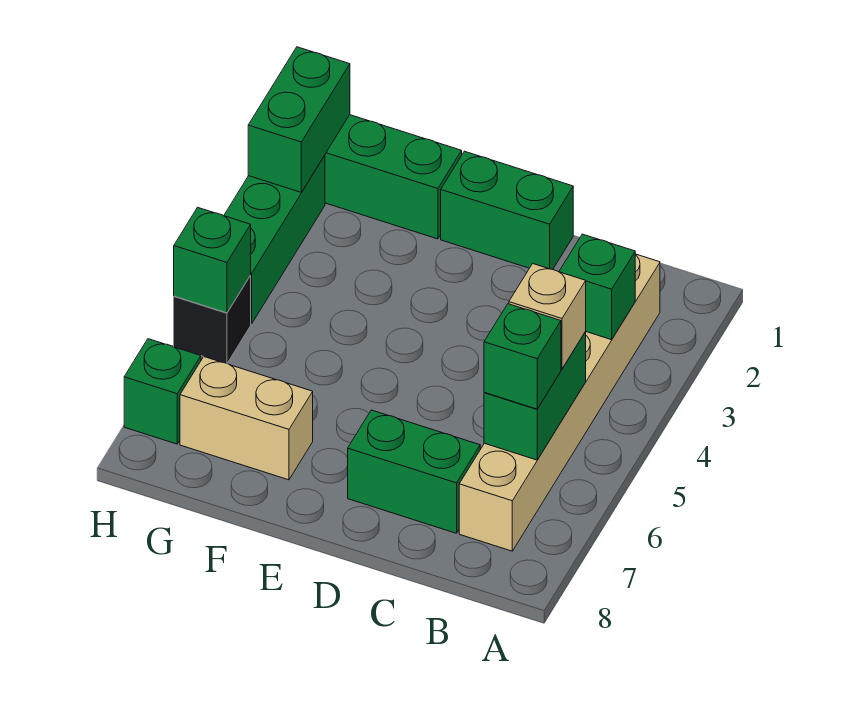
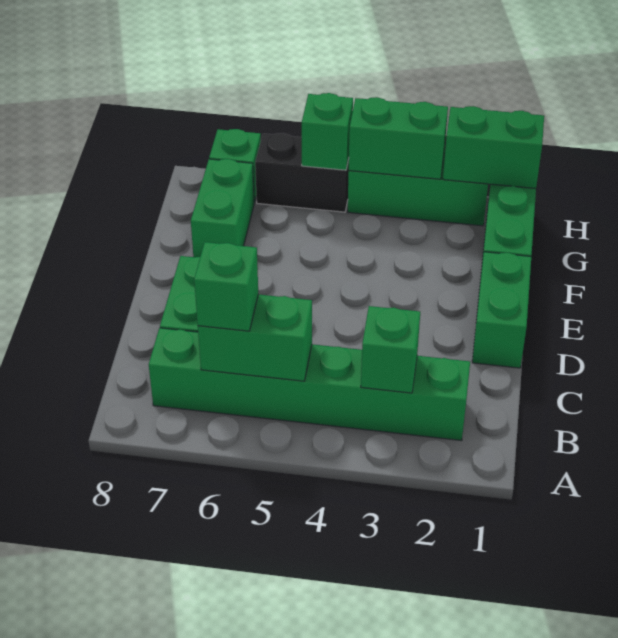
tan brick B2:B7 level 1 -> green brick B2:B7 level 1
tan brick B5 level 3 -> none
tan brick F7:G7 level 1 -> green brick F7:G7 level 1
none -> green brick H3:H4 level 2
black brick H5 level 1 -> black brick H5:H6 level 1

